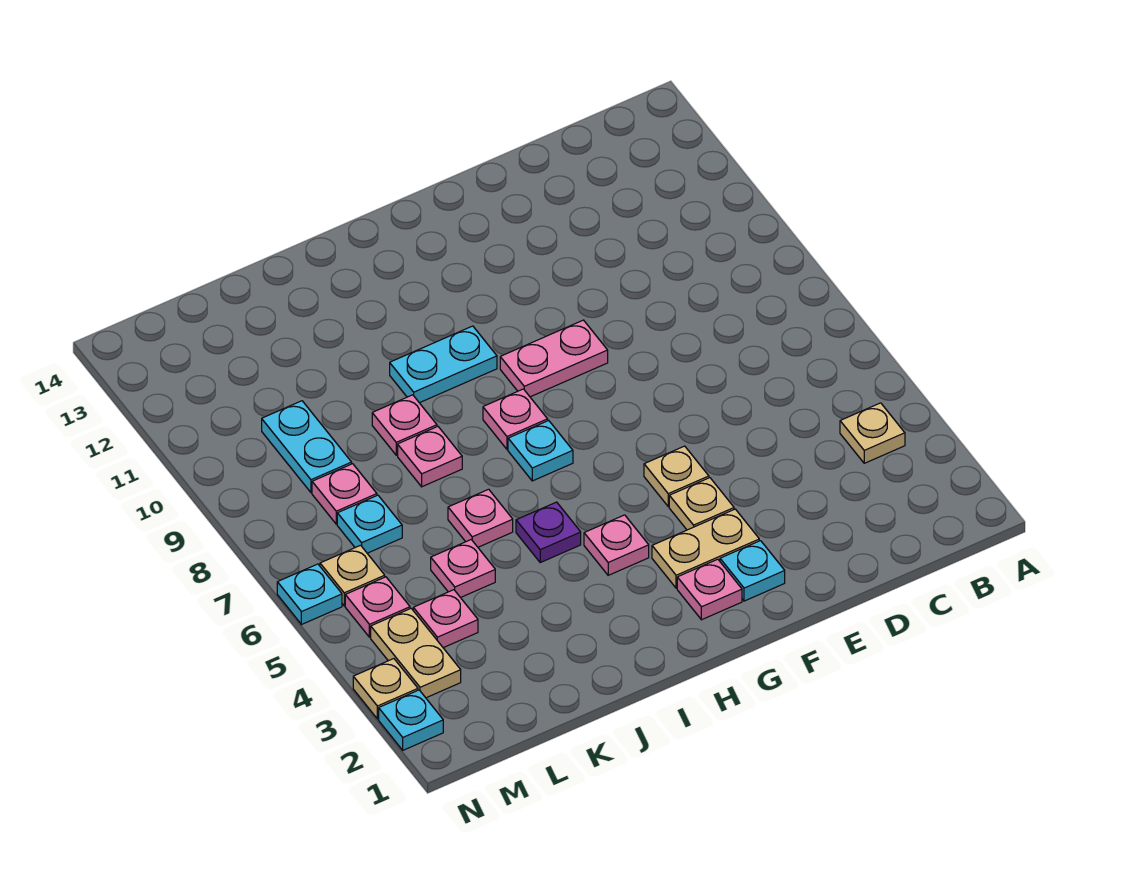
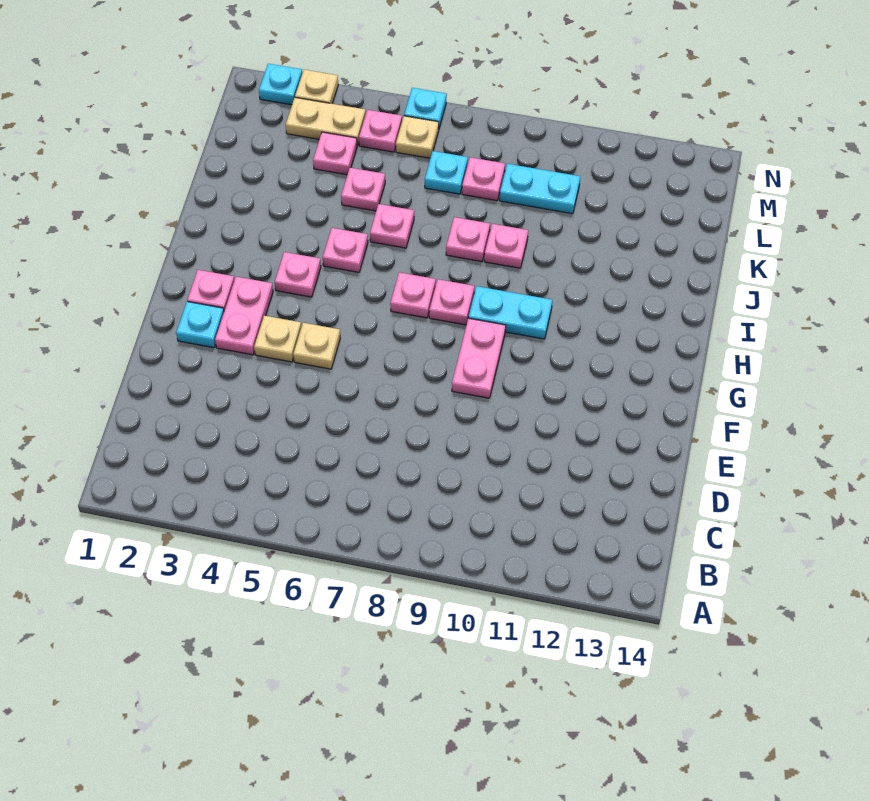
tan plate B4 level 1 -> none
tan plate F3:G3 level 1 -> pink plate F3:G3 level 1
cyan plate H7 level 1 -> pink plate H7 level 1
cyan plate H10:I10 level 1 -> cyan plate H9:H10 level 1
purple plate I5 level 1 -> pink plate I5 level 1

